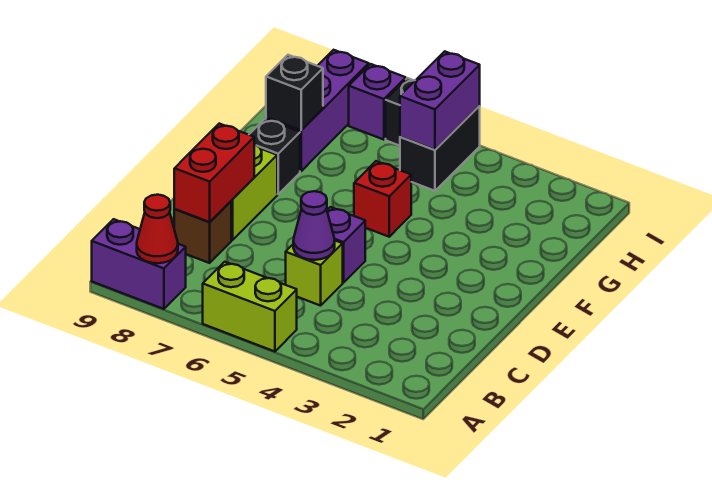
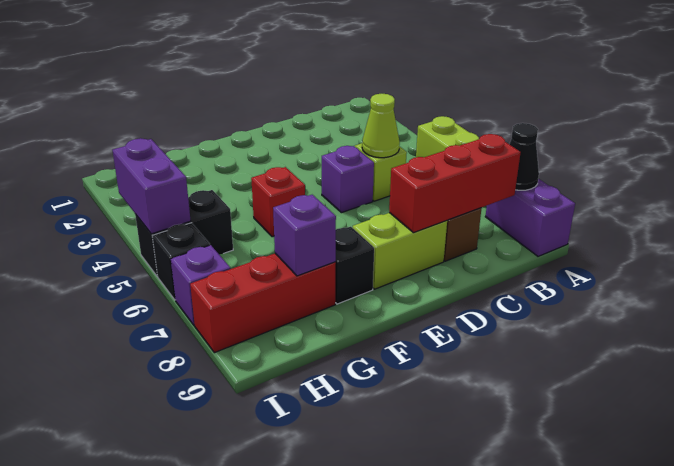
red cone A8 level 2 -> black cone A8 level 2
purple cone C5 level 2 -> lime cone C5 level 2
red brick C8:D8 level 2 -> red brick B8:D8 level 2
purple brick G8:I8 level 1 -> red brick G8:I8 level 1
black brick G8 level 2 -> purple brick G8 level 2
purple brick H5:I5 level 2 -> purple brick I4:I5 level 2

